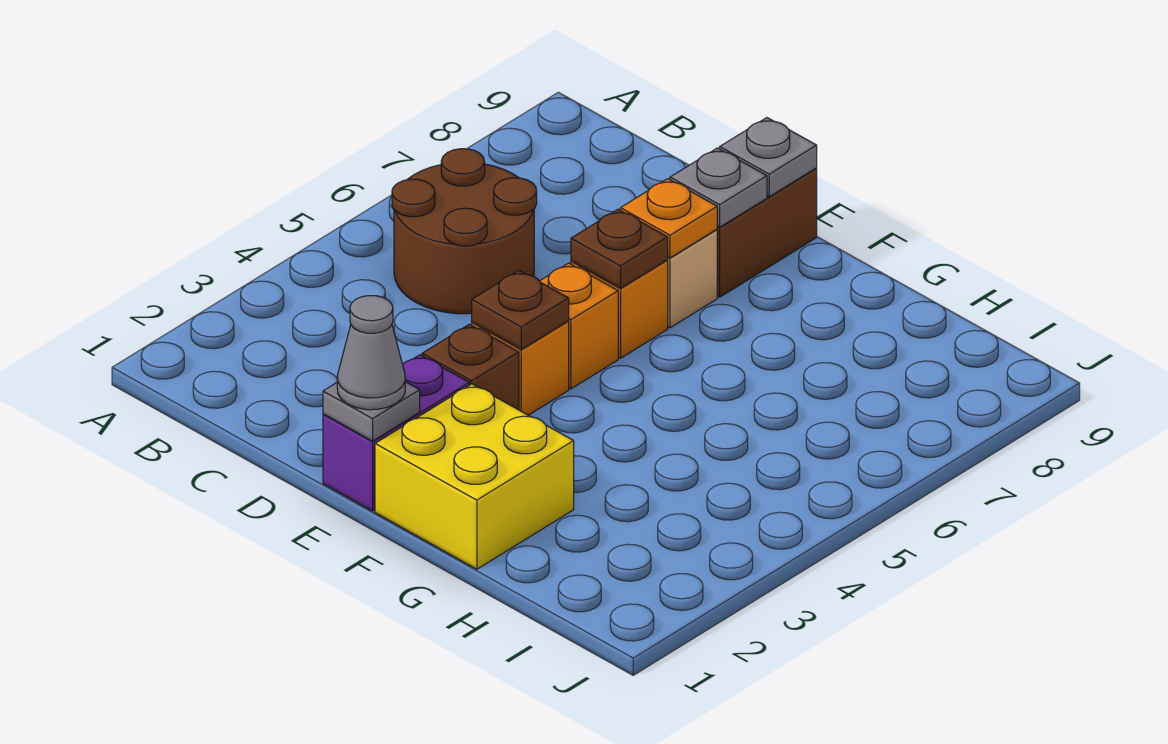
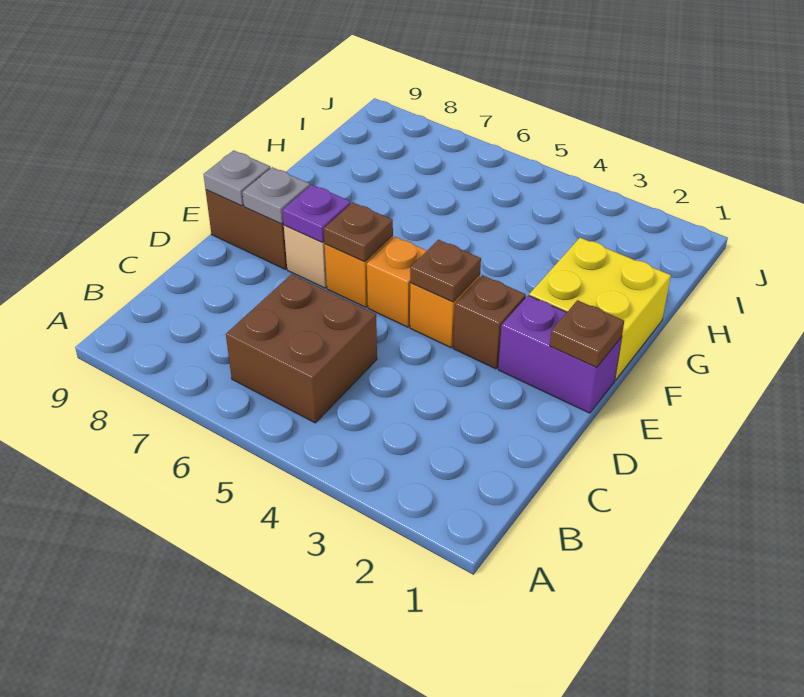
brown round brick B5:C6 level 1 -> brown brick B5:C6 level 1
grey plate E1 level 2 -> brown plate E1 level 2
grey cone E1 level 3 -> none
orange plate E7 level 2 -> purple plate E7 level 2

